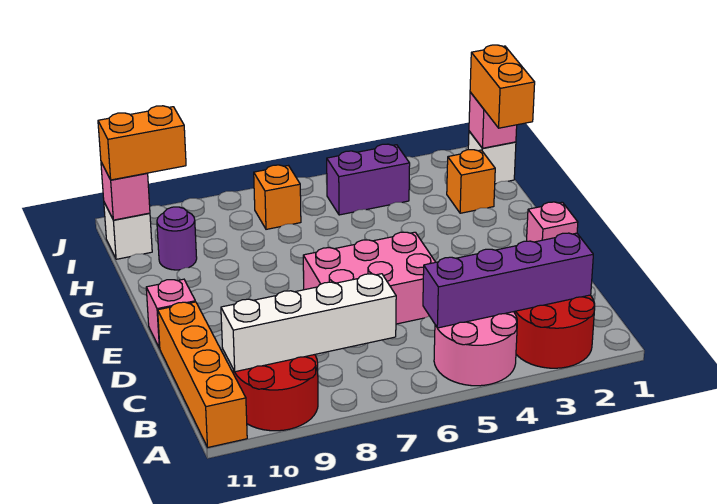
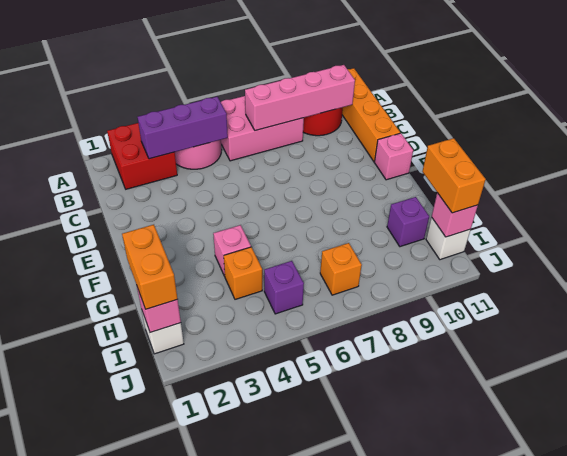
red round brick A2:B3 level 1 -> red brick A2:B3 level 1
purple brick B2:B5 level 2 -> purple brick B3:B5 level 2
white brick B7:B10 level 2 -> pink brick B7:B10 level 2
pink brick D5:E7 level 1 -> pink brick A6:B8 level 1
pink brick E1 level 1 -> pink brick G4 level 1
orange brick H2 level 1 -> orange brick H4 level 1
purple round brick H10 level 1 -> purple brick H10 level 1
purple brick I4:I5 level 1 -> purple brick I5 level 1
orange brick I10:I11 level 3 -> orange brick H11:I11 level 3

